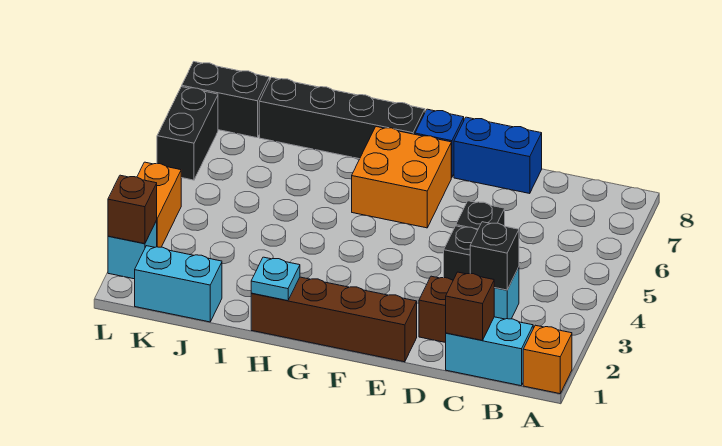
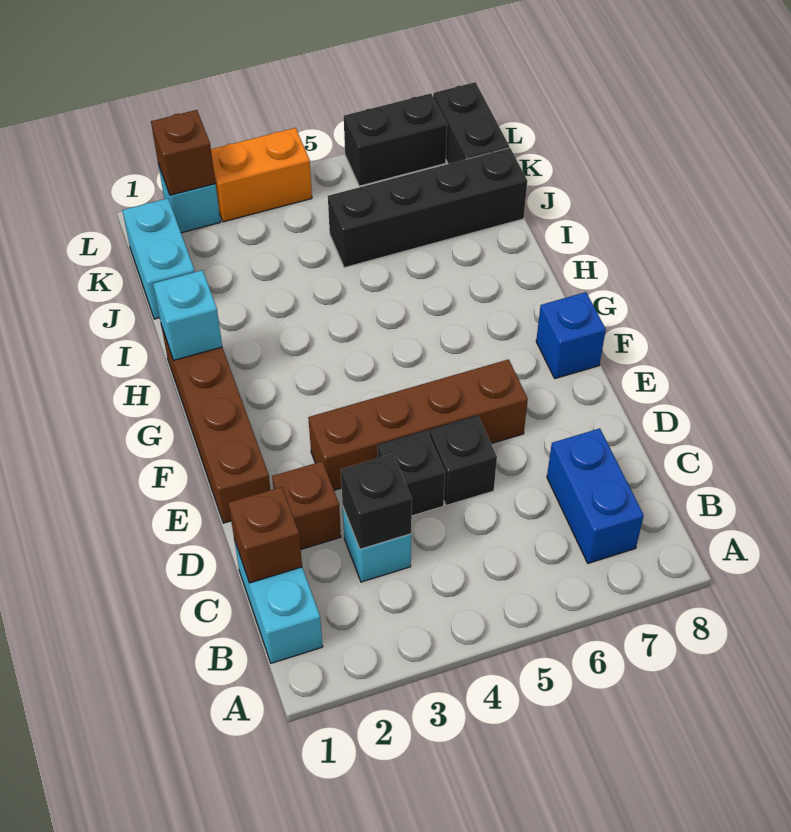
orange brick A1 level 1 -> none
blue brick D8:E8 level 1 -> blue brick B7:C7 level 1
none -> brown brick E3:E6 level 1
orange brick F6:G7 level 1 -> none
black brick G8:J8 level 1 -> black brick J5:J8 level 1
cyan plate H1 level 2 -> cyan brick H1 level 2

